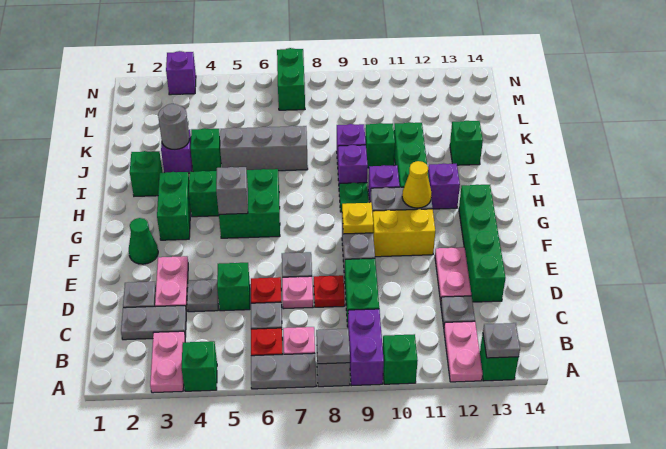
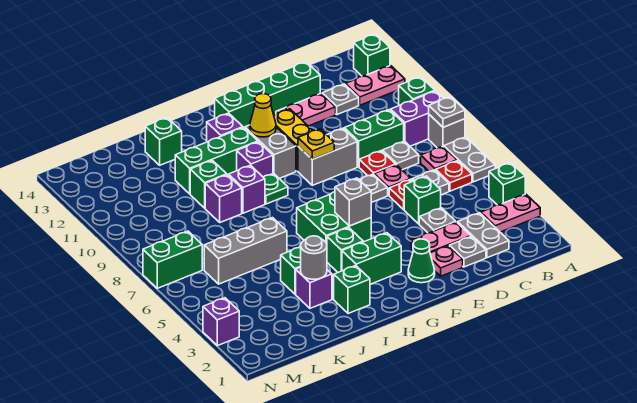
grey plate A13 level 2 -> grey plate C8 level 1
none -> pink plate E2 level 1
grey brick J5:J7 level 1 -> grey brick J6:L6 level 1

